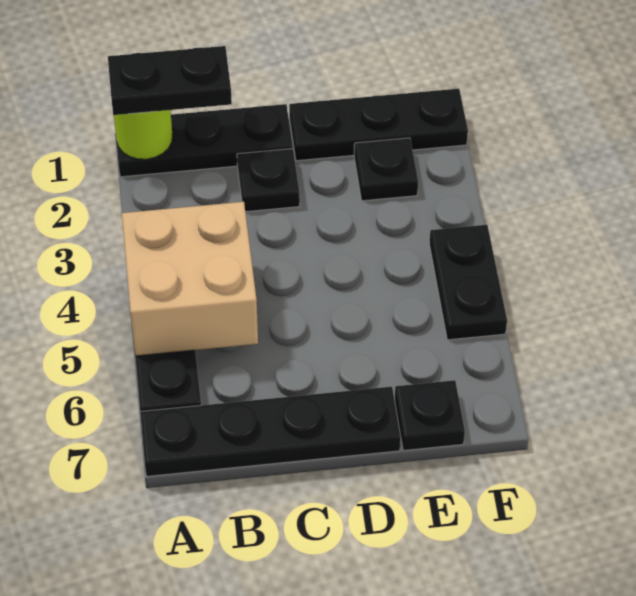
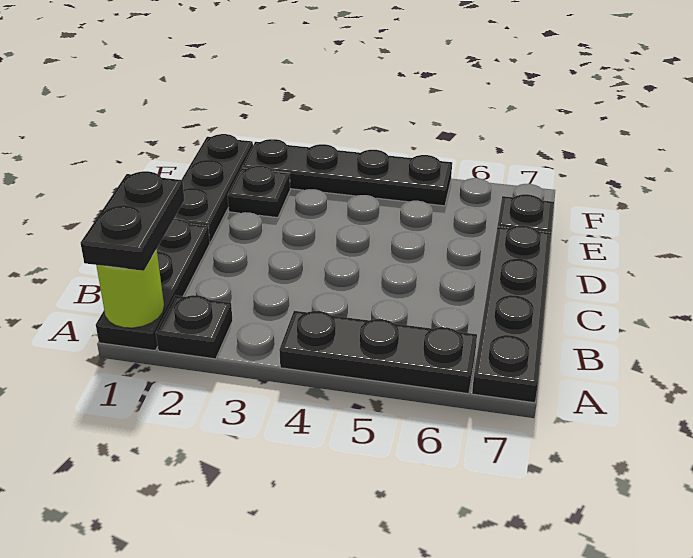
tan brick A4:B5 level 2 -> none
black plate C2 level 1 -> black plate A2 level 1
black plate F4:F5 level 1 -> black plate F2:F5 level 1

